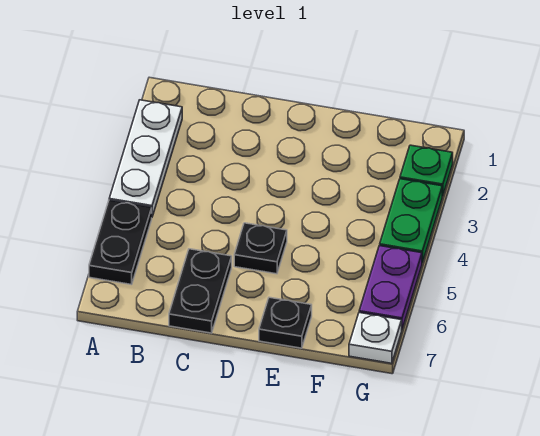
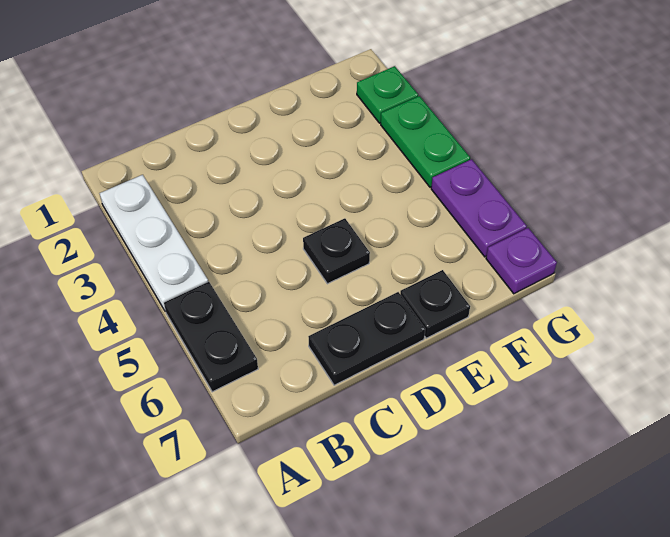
black plate C6:C7 level 1 -> black plate C7:D7 level 1
white plate G7 level 1 -> purple plate G7 level 1

